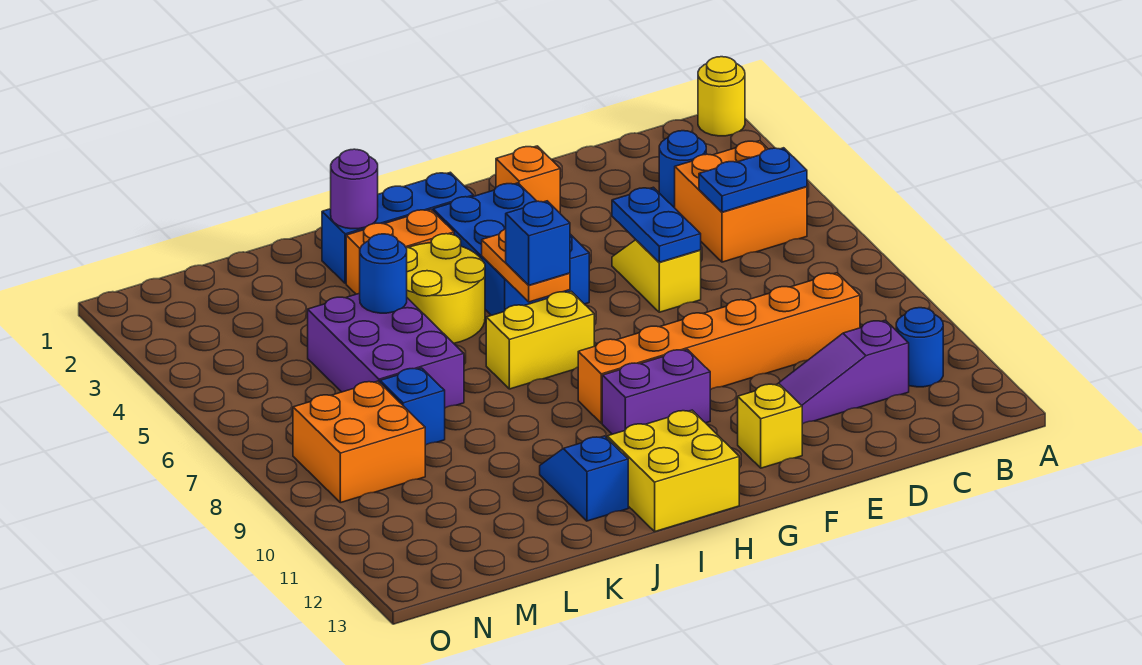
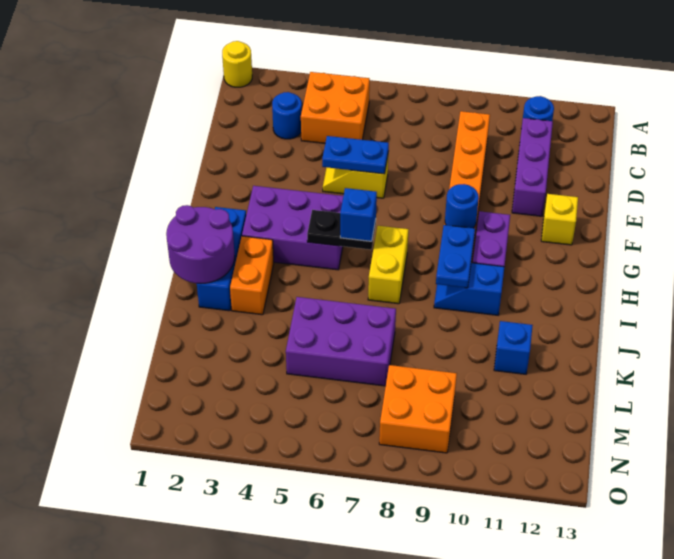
blue plate B5:C5 level 2 -> blue plate H9:I9 level 2
purple slope C11:E11 level 1 top C -> purple brick C11:E11 level 1
orange brick F2 level 1 -> none
blue brick G3:H5 level 1 -> purple brick G3:H5 level 1
orange plate H5:H6 level 2 -> black plate H5:H6 level 2
yellow brick H12:I13 level 1 -> none
yellow round brick I4:J5 level 1 -> none
purple round brick J2 level 2 -> purple round brick I1:J2 level 2
blue slope J11:J12 level 1 top 12 -> blue slope I9:I10 level 1 top 10
blue round brick K5 level 2 -> blue round brick G9 level 2
blue brick L8 level 1 -> blue brick K11 level 1

